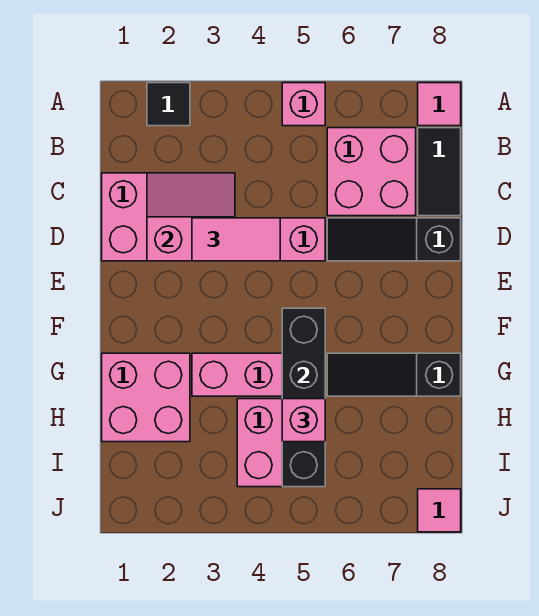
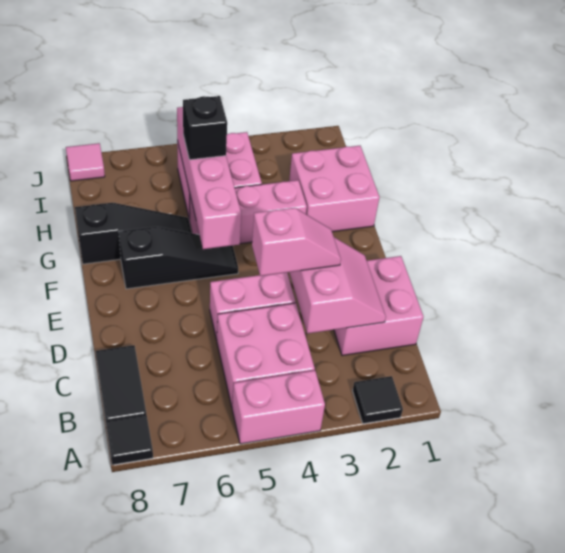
pink brick A5 level 1 -> pink brick A4:A5 level 1
pink tile A8 level 1 -> black tile A8 level 1
pink brick B6:C7 level 1 -> pink brick B4:C5 level 1
pink slope C2:D3 level 2 top D -> pink slope C2:D3 level 2 top 3
pink tile D3:D4 level 3 -> pink slope D3:D4 level 3 top 4
black slope D6:D8 level 1 top 8 -> black slope F5:F7 level 1 top 7
black brick F5:I5 level 2 -> pink brick F5:I5 level 2
pink brick H5 level 3 -> black brick H5 level 3

